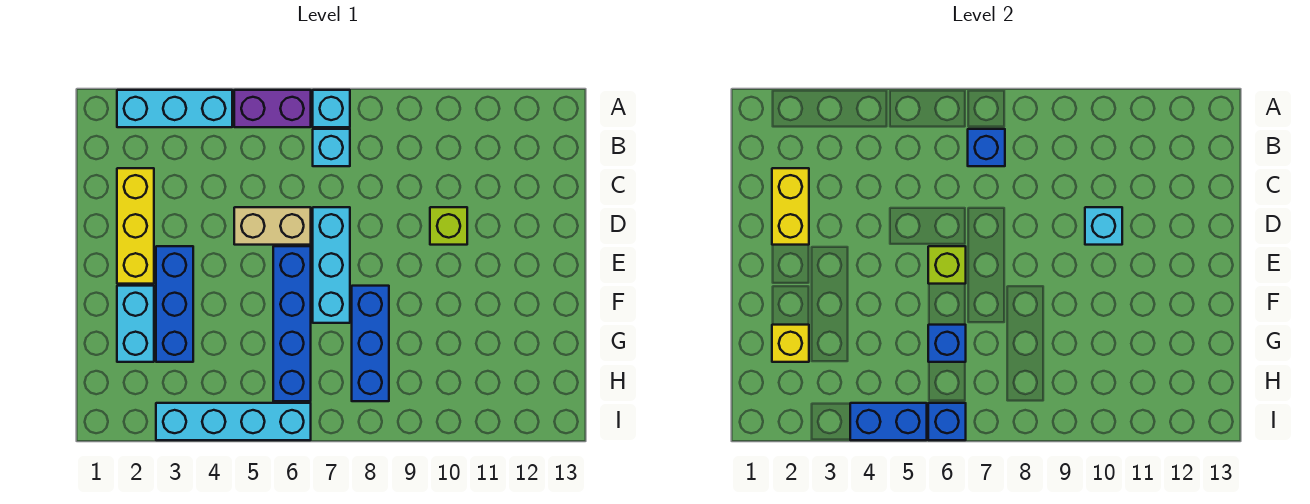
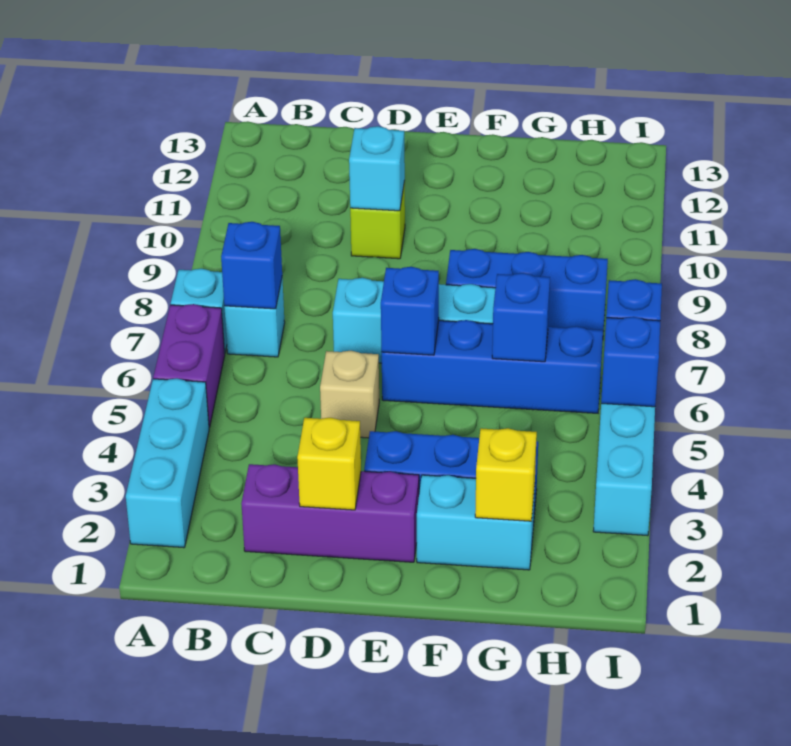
yellow brick C2:E2 level 1 -> purple brick C2:E2 level 1
yellow brick C2:D2 level 2 -> yellow brick D2 level 2
tan brick D5:D6 level 1 -> tan brick D5 level 1
lime brick E6 level 2 -> blue brick E6 level 2
blue brick I4:I5 level 2 -> blue brick I5 level 2

